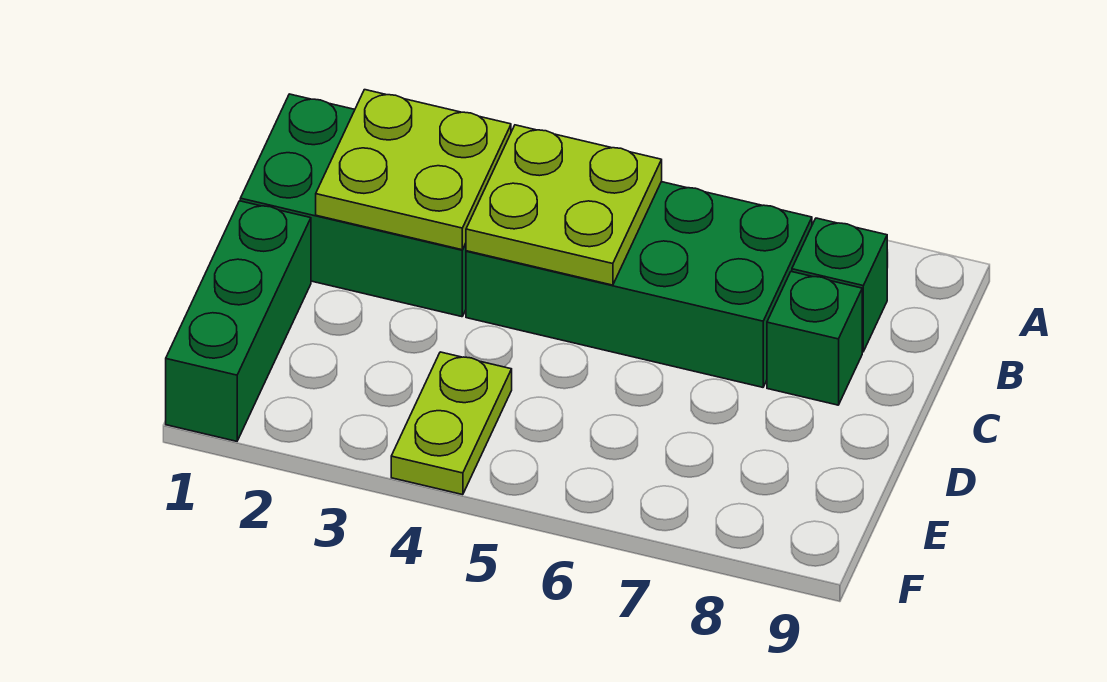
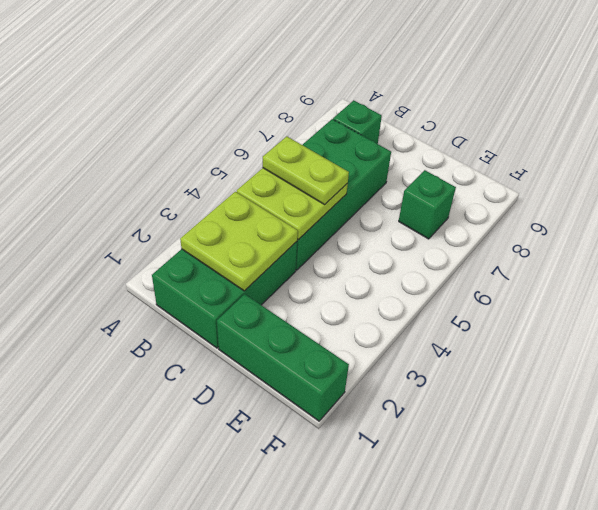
green brick C8 level 1 -> green brick E7 level 1
lime plate E4:F4 level 1 -> lime plate B5:C5 level 3

